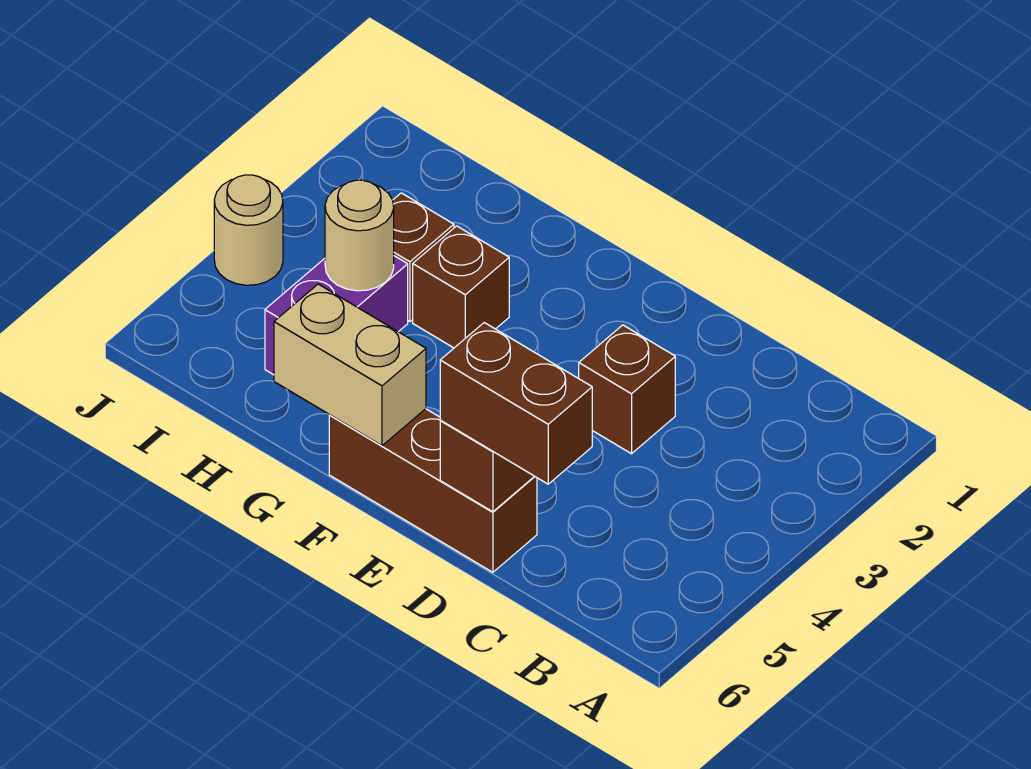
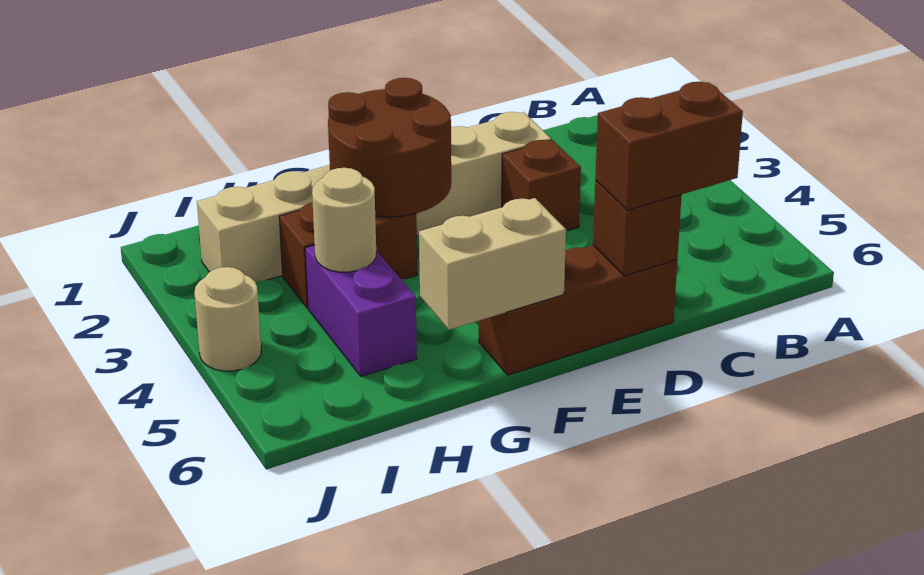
none -> tan brick D2:I2 level 1
none -> brown round brick F2:G3 level 2

